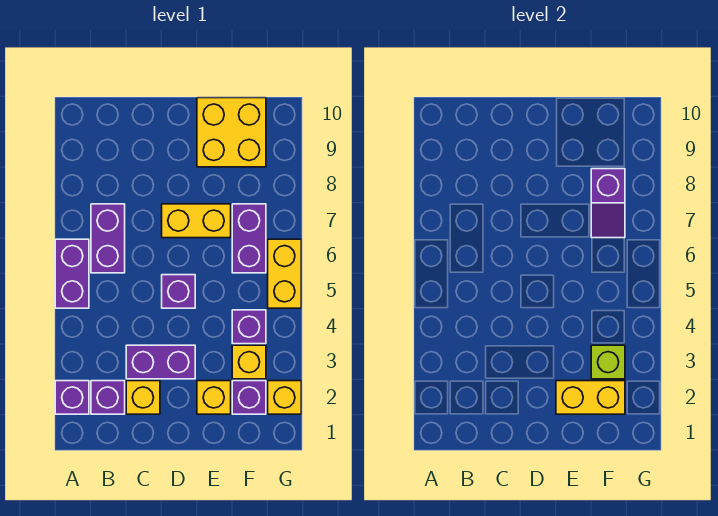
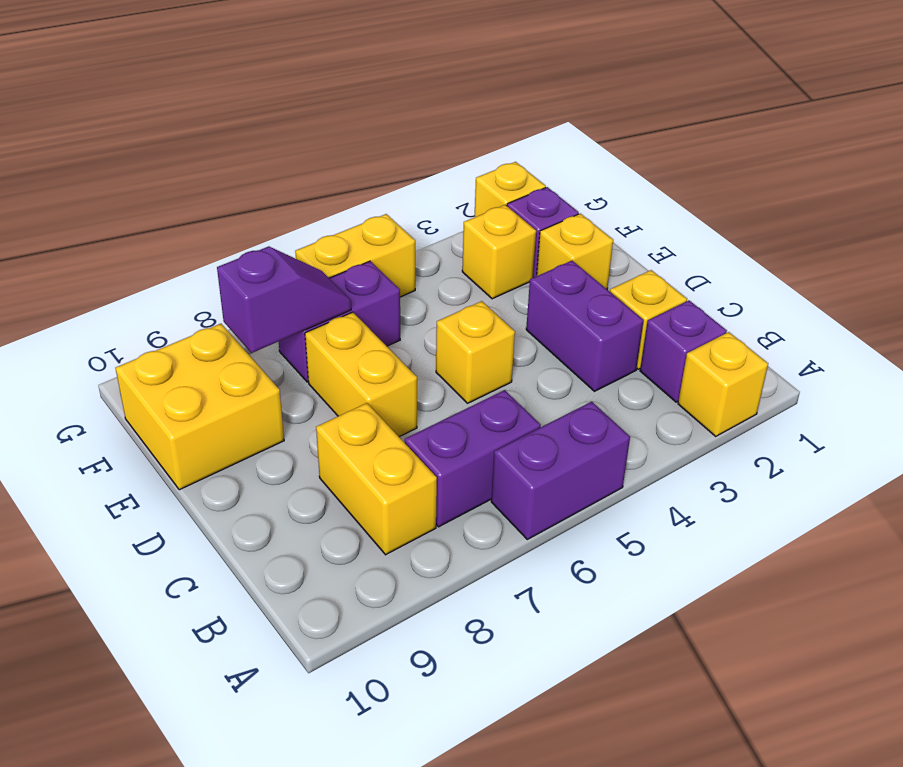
purple brick A2 level 1 -> yellow brick A2 level 1
purple brick D5 level 1 -> yellow brick D5 level 1
yellow brick E2:F2 level 2 -> yellow brick B8:C8 level 1
lime brick F3 level 2 -> none
purple brick F4 level 1 -> none

